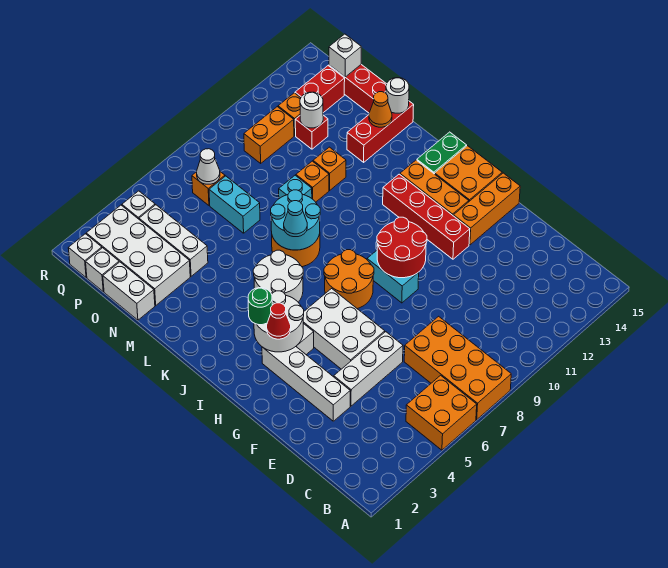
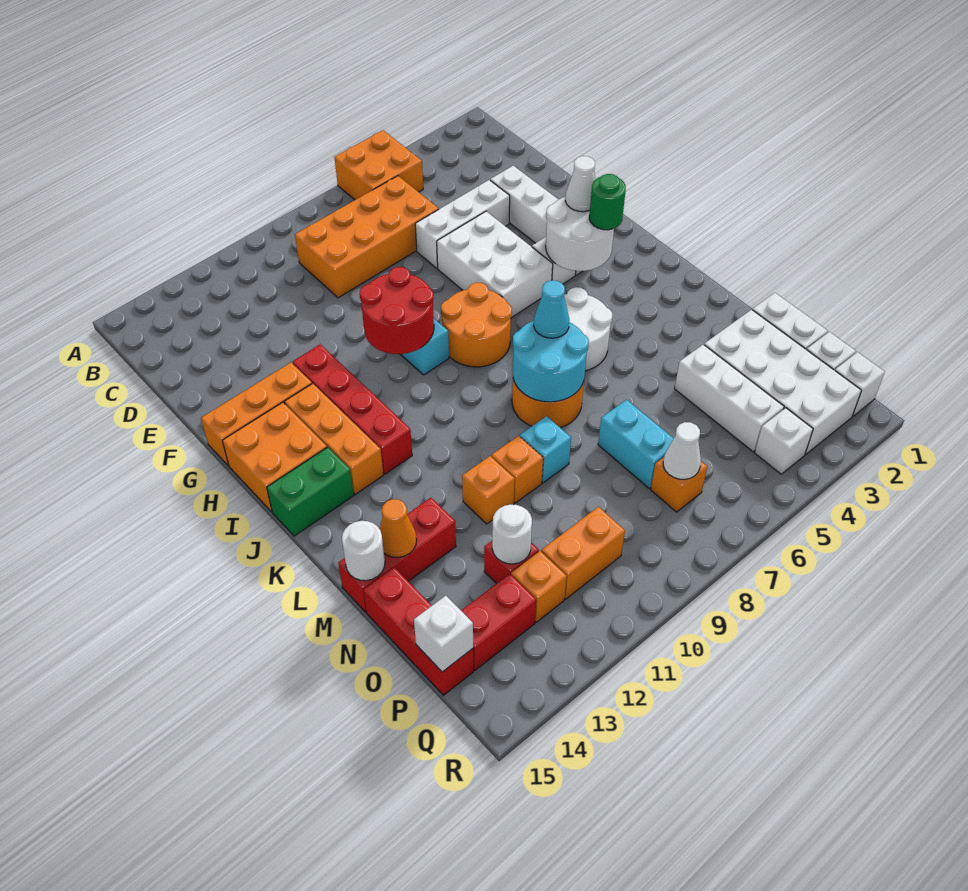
orange brick A7:D8 level 1 -> orange brick C6:D9 level 1
red cone H3 level 3 -> white cone H3 level 3

